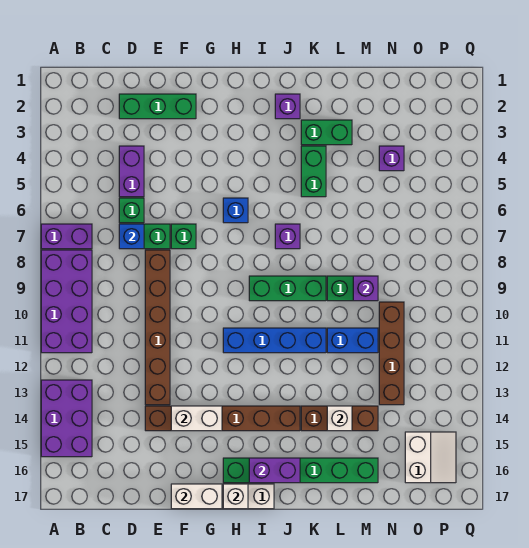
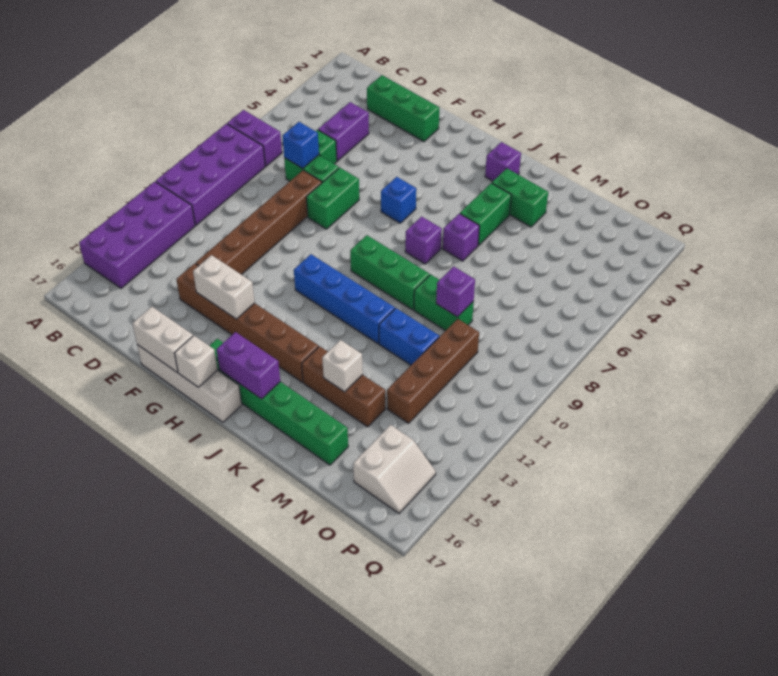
purple brick A13:B15 level 1 -> purple brick A12:B15 level 1
green brick F7 level 1 -> green brick F7:F8 level 1
purple brick N4 level 1 -> purple brick K6 level 1

